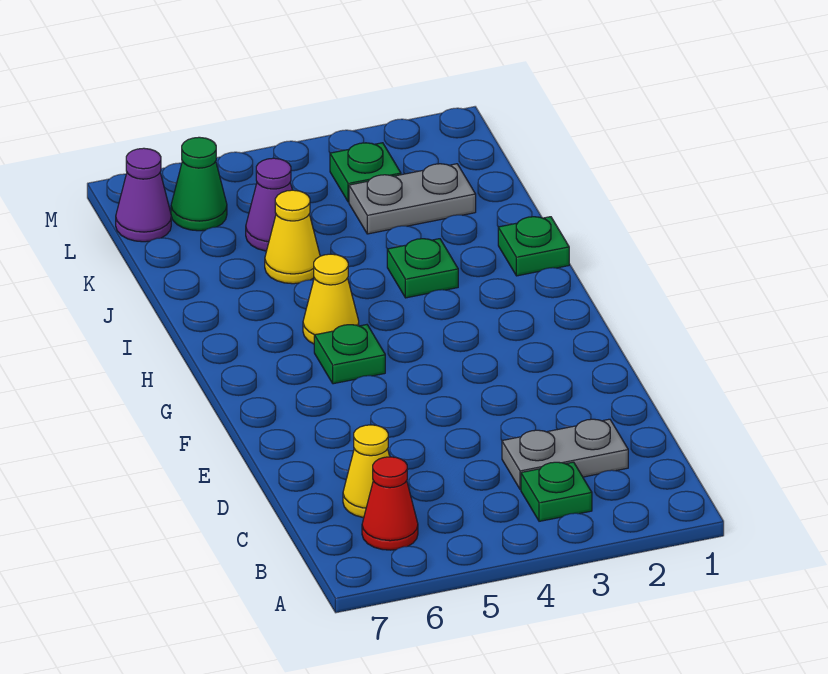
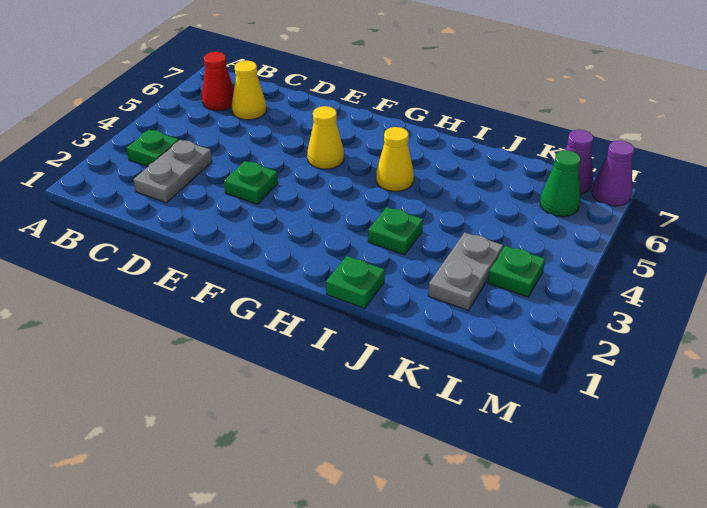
green plate G5 level 1 -> green plate E3 level 1
yellow cone J5 level 1 -> yellow cone F5 level 1
purple cone K5 level 1 -> purple cone M7 level 1

